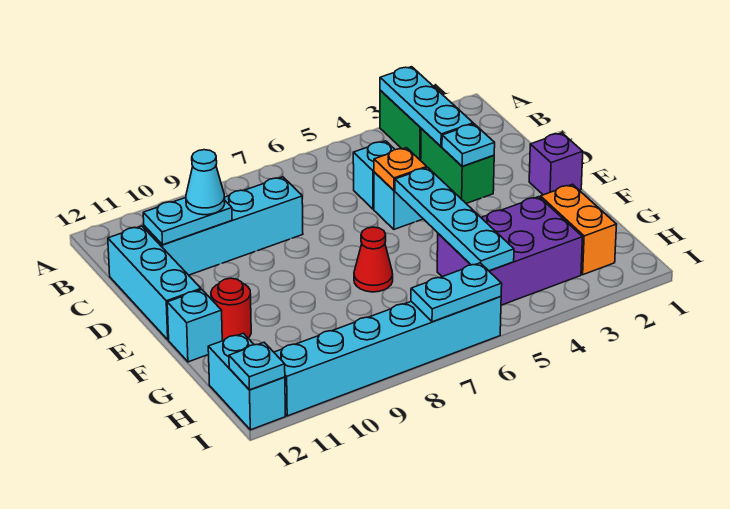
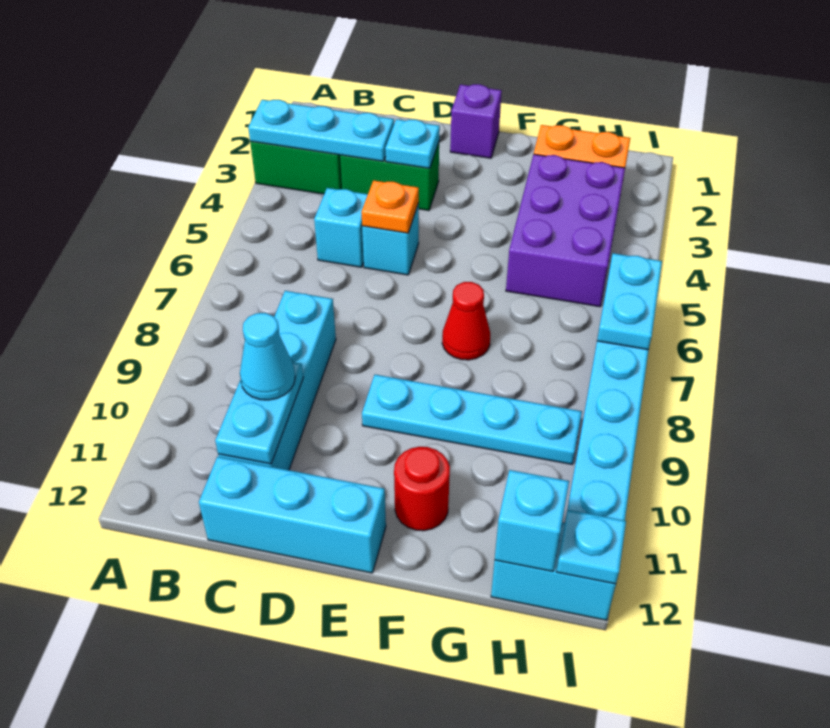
cyan plate E5:H5 level 2 -> cyan plate E9:H9 level 1
cyan brick F12 level 1 -> cyan brick H12 level 2

